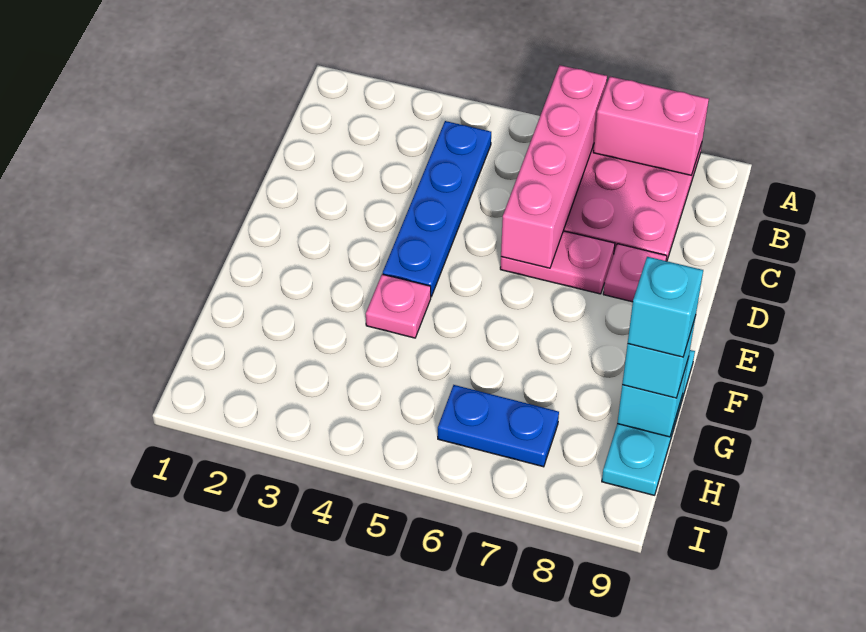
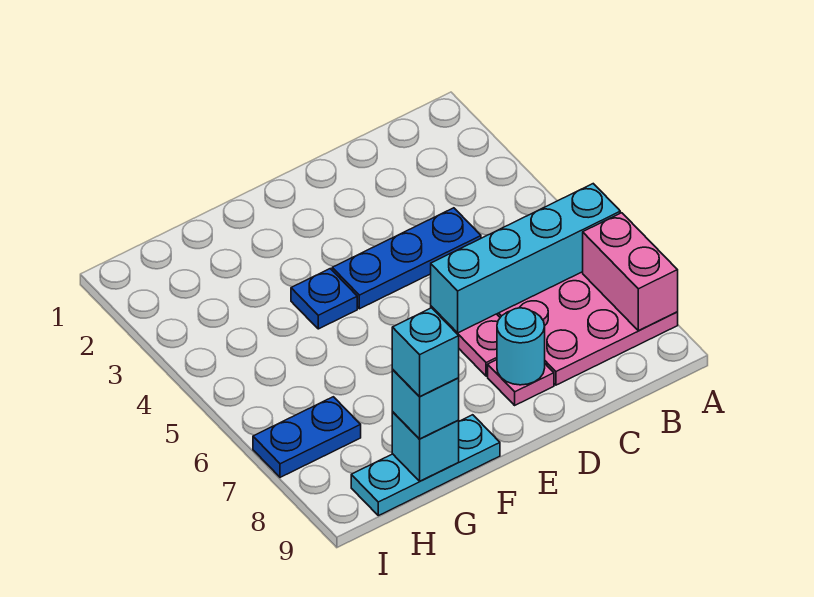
pink brick A6:D6 level 2 -> cyan brick A6:D6 level 2
blue plate B4:E4 level 1 -> blue plate C4:E4 level 1
none -> cyan round brick D8 level 2
pink plate F4 level 1 -> blue plate F4 level 1
blue plate H6:H7 level 1 -> blue plate H7:I7 level 1

